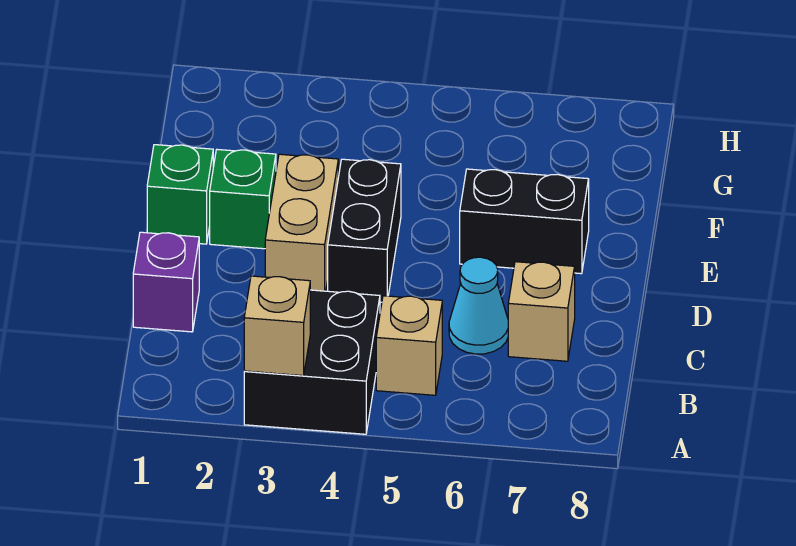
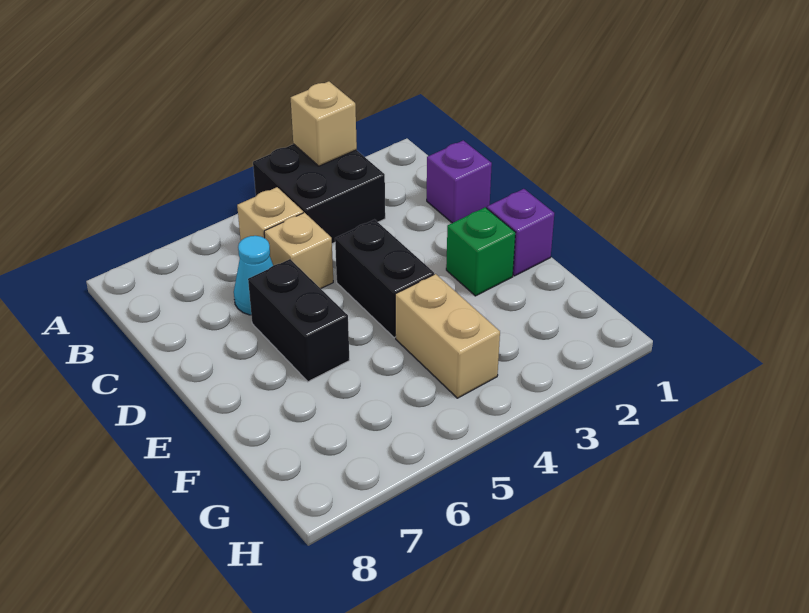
tan brick C7 level 1 -> tan brick C5 level 1
tan brick D3:E3 level 1 -> tan brick F4:G4 level 1
green brick E1 level 1 -> purple brick E1 level 1
black brick E6:E7 level 1 -> black brick D6:E6 level 1

